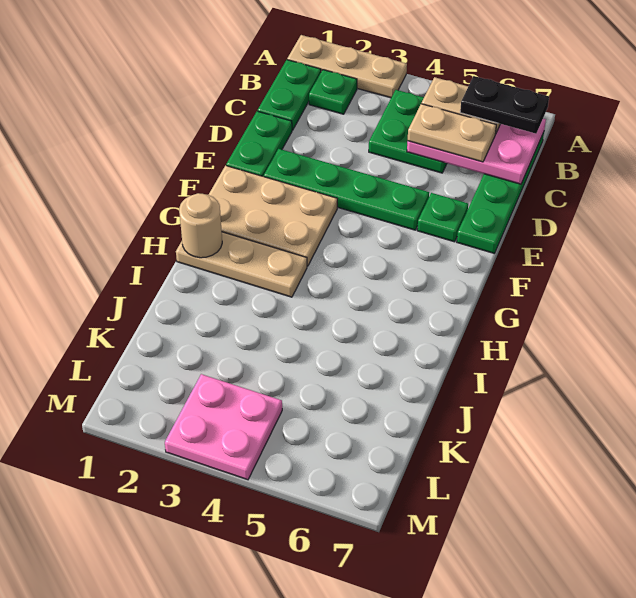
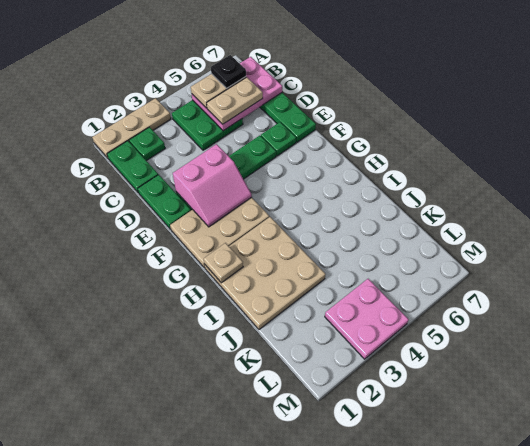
black plate B6:B7 level 4 -> black plate B6 level 4
none -> pink slope E2:F3 level 2 top E
tan plate H1:H3 level 1 -> tan plate H1:J3 level 1
tan round brick H1 level 2 -> tan plate H1 level 2

